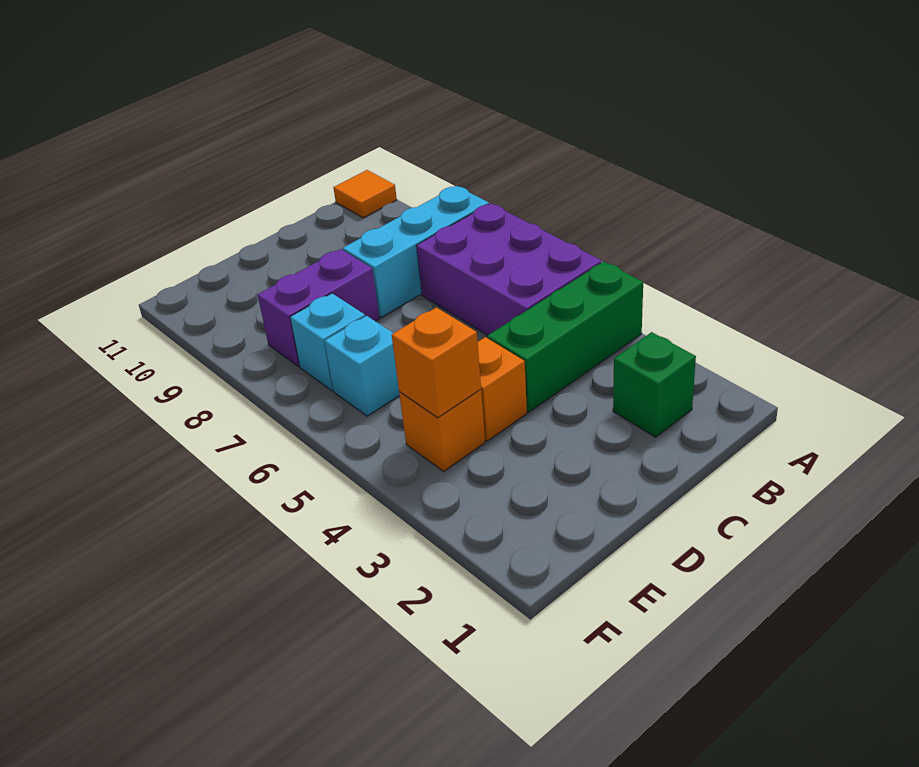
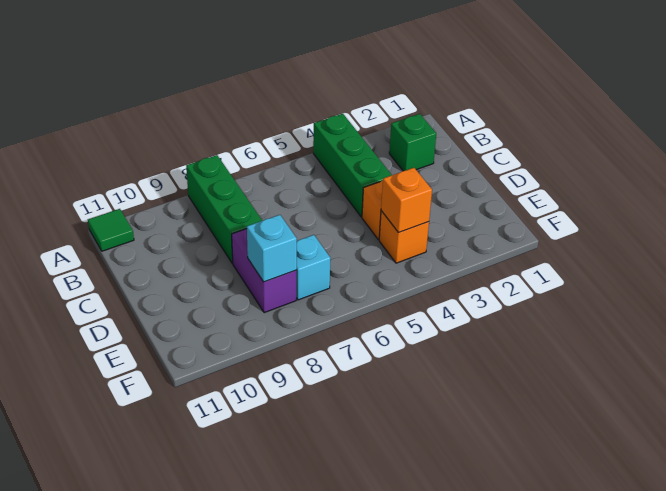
purple brick A5:B7 level 1 -> none
cyan brick A8:C8 level 1 -> green brick A8:C8 level 1
orange tile A11 level 1 -> green tile A11 level 1
cyan brick E6 level 1 -> cyan brick E8 level 2

